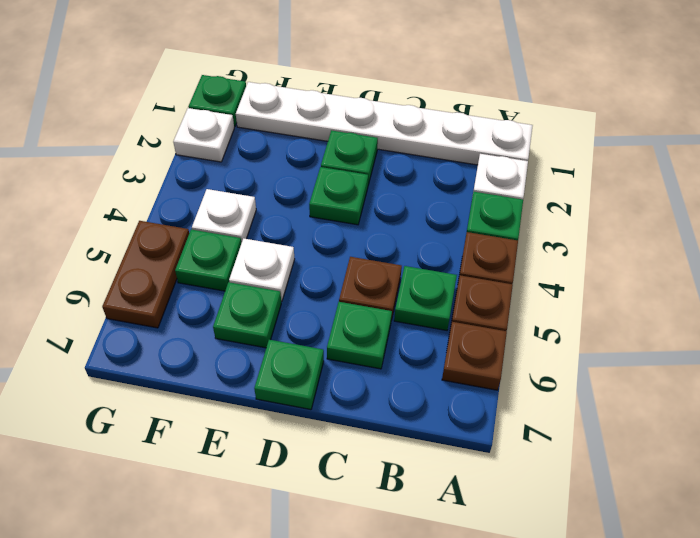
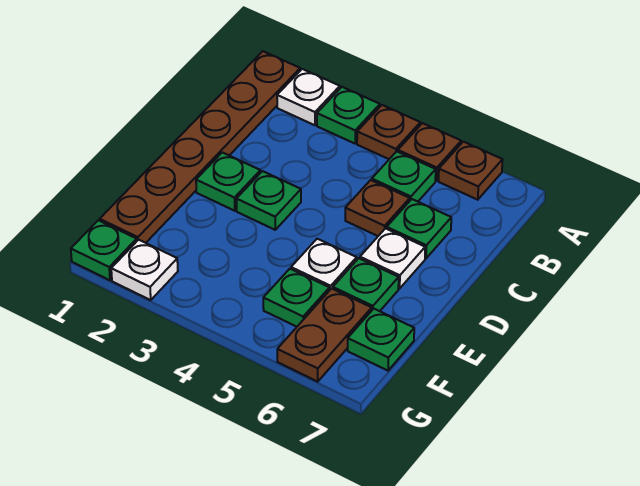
white plate A1:F1 level 1 -> brown plate A1:F1 level 1
green plate D7 level 1 -> green plate F7 level 1
white plate F4 level 1 -> white plate D6 level 1
brown plate G5:G6 level 1 -> brown plate F6:G6 level 1

